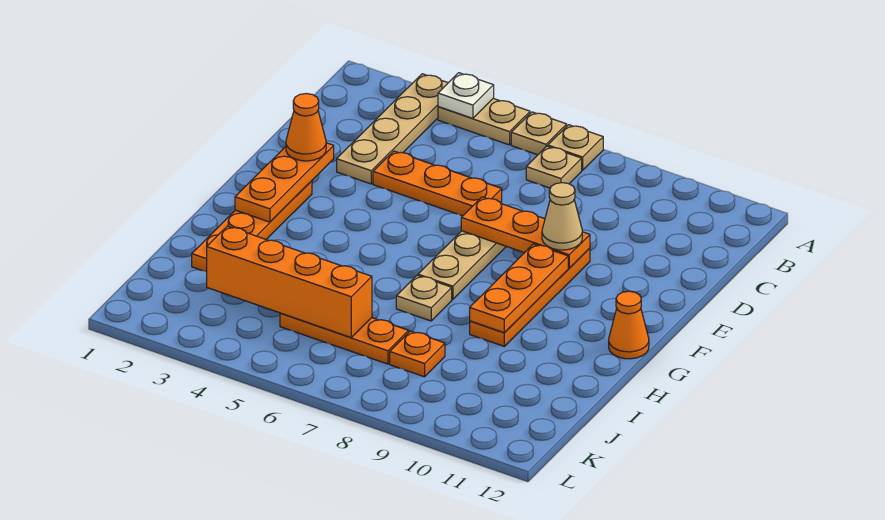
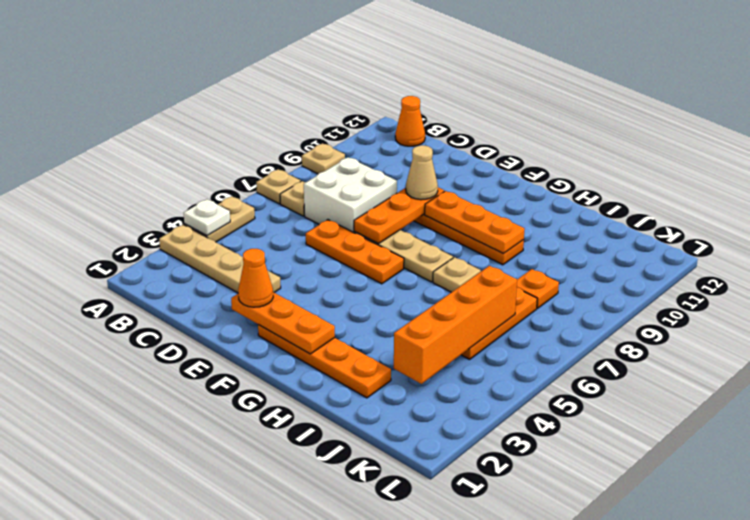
tan plate A6 level 1 -> tan plate A9 level 1
none -> white brick C7:D8 level 1
orange plate D4:D6 level 1 -> orange plate D6:F6 level 1
orange cone G12 level 1 -> orange cone B12 level 1

